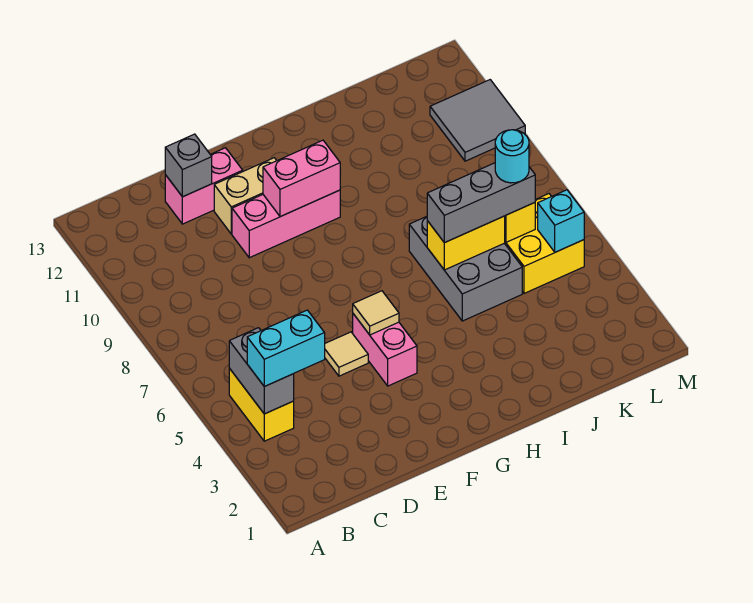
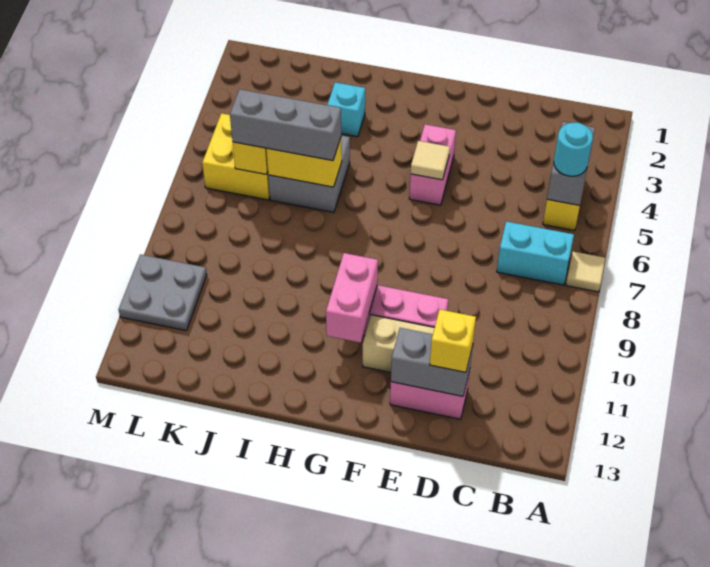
cyan brick B4:C4 level 3 -> cyan brick B7:C7 level 1
grey brick D12 level 2 -> grey brick D12:E12 level 2
none -> yellow brick D12 level 3
tan tile E5 level 1 -> tan tile A7 level 1
pink brick F10:G10 level 2 -> pink brick G10:G11 level 2
grey brick I5:J7 level 1 -> grey brick I5:J6 level 1
cyan round brick K6 level 4 -> cyan round brick B5 level 3
cyan brick L5 level 2 -> cyan brick I3 level 1
grey tile L10:M11 level 1 -> grey plate L10:M11 level 1

